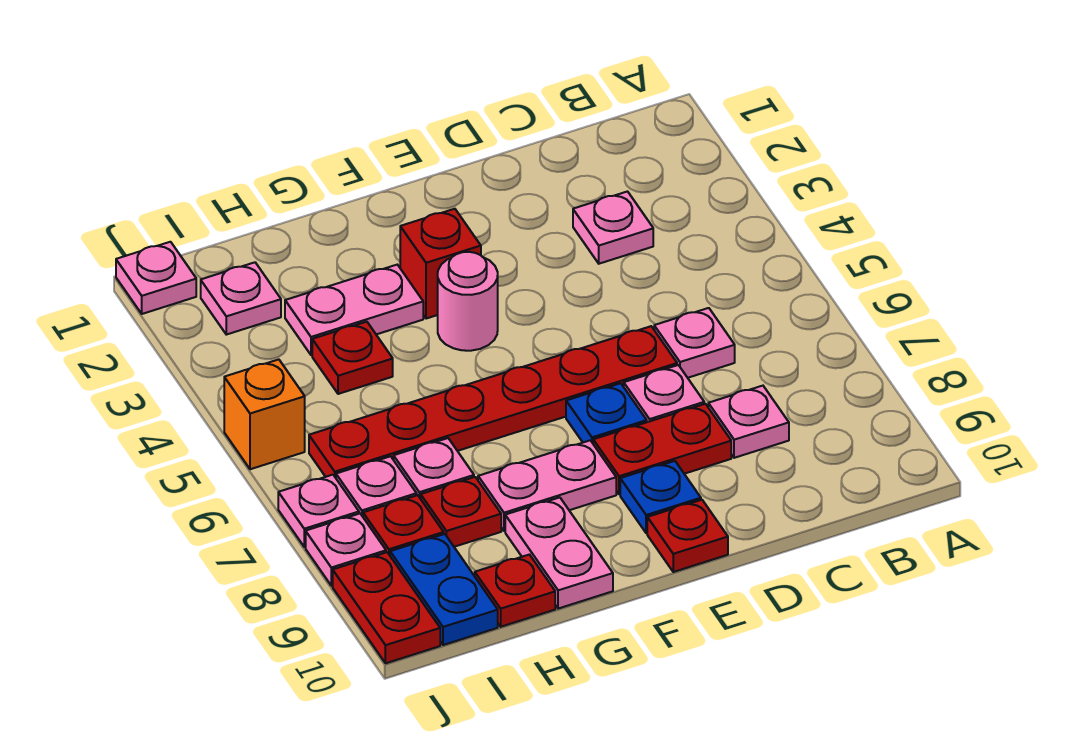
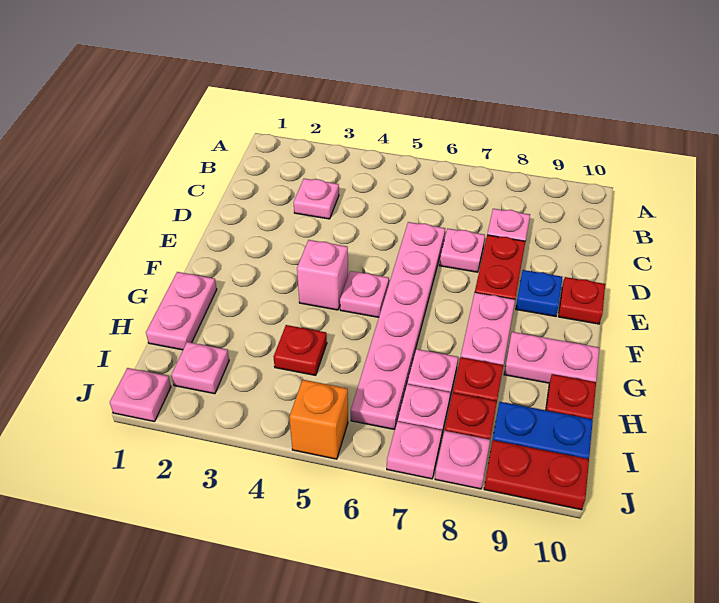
pink plate C6 level 1 -> pink plate F5 level 1
red plate D6:I6 level 1 -> pink plate D6:I6 level 1
blue plate E7 level 1 -> none
red brick F3 level 1 -> none
pink round brick F4 level 1 -> pink brick F4 level 1
pink plate G3:H3 level 1 -> pink plate G1:H1 level 1

